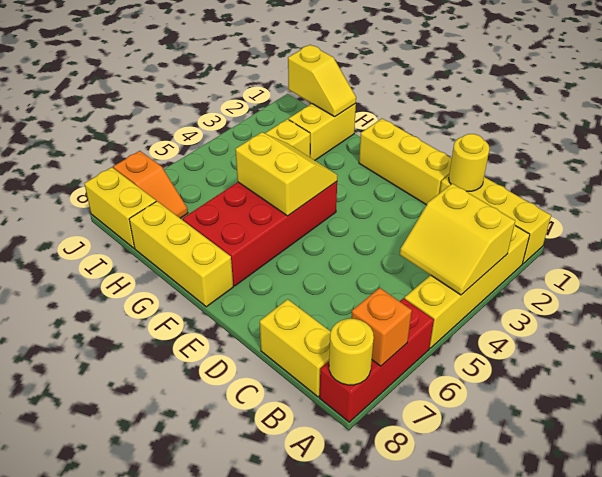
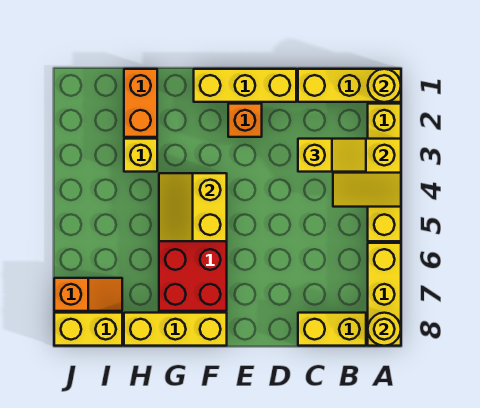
red brick A6:A8 level 1 -> yellow brick A6:A8 level 1
orange brick A7 level 2 -> orange brick E2 level 1
yellow round brick C1 level 2 -> yellow round brick A1 level 2
yellow slope F4:G5 level 2 top 5 -> yellow slope F4:G5 level 2 top F
yellow brick H1:H2 level 1 -> orange brick H1:H2 level 1
yellow slope H1:I1 level 2 top I -> yellow slope B3:C3 level 3 top C

